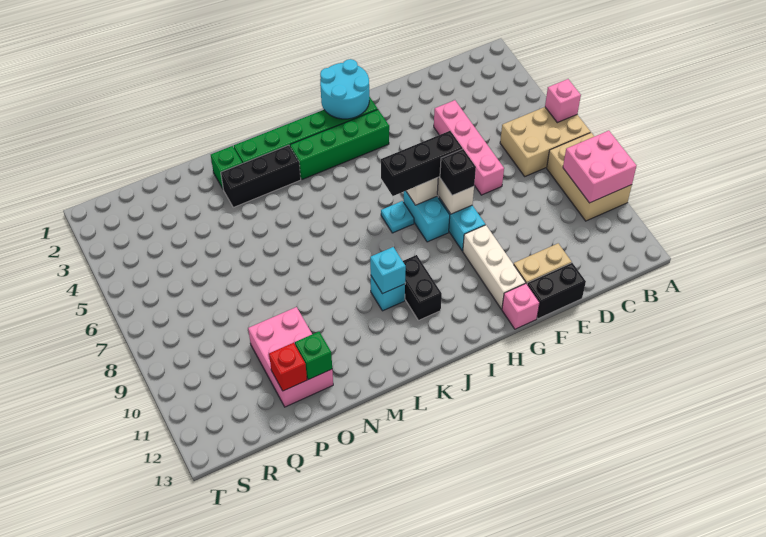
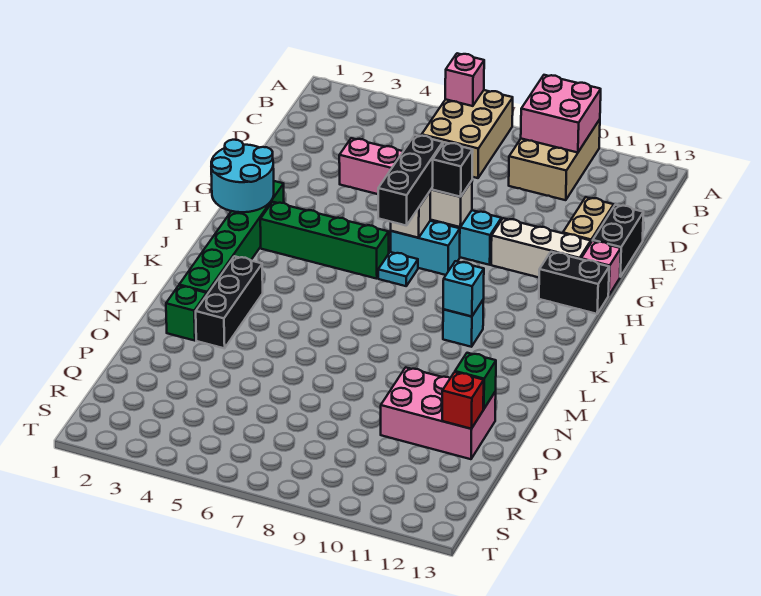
tan brick A8:B10 level 1 -> tan brick A9:C10 level 1
green brick H3:K3 level 1 -> green brick I3:I6 level 1
black brick J10:J11 level 1 -> black brick H12:H13 level 1

